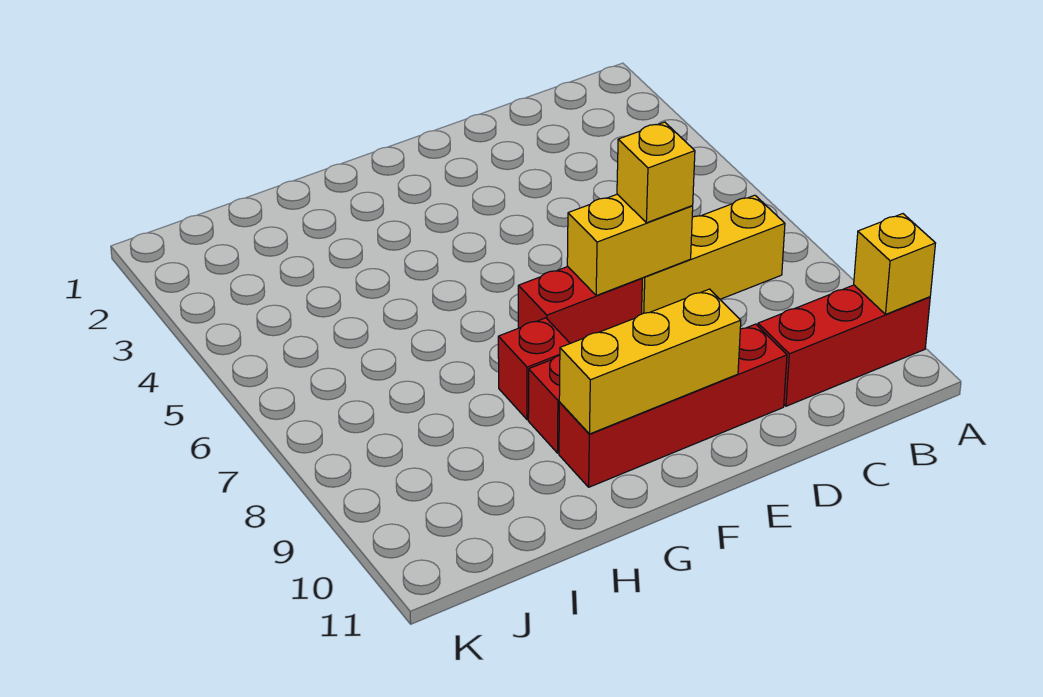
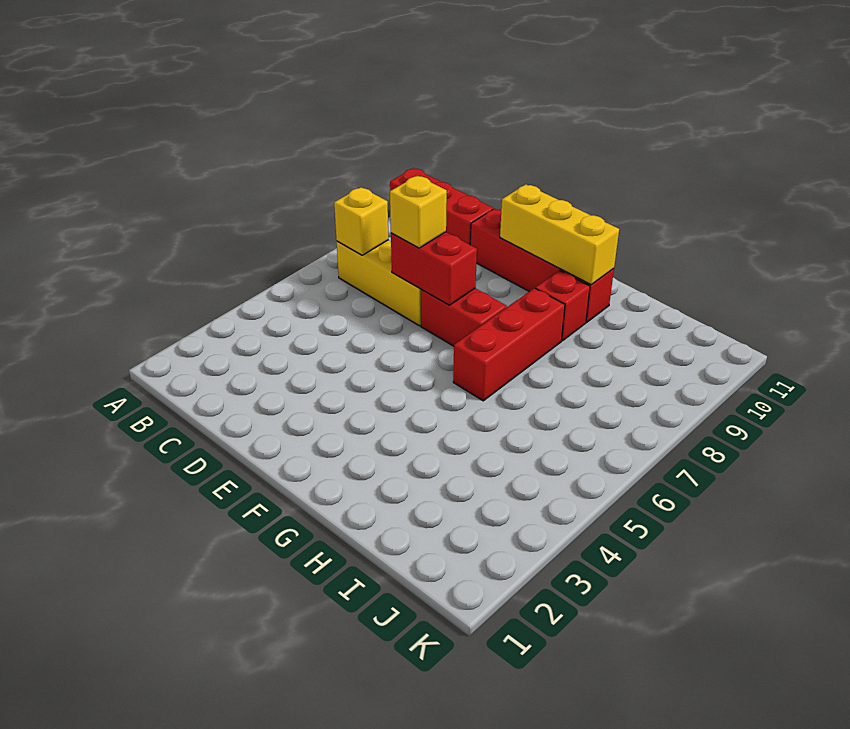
yellow brick A10 level 2 -> yellow brick B7 level 2
yellow brick D7:E7 level 2 -> red brick D7:E7 level 2
red brick G8 level 1 -> red brick G6:G8 level 1

